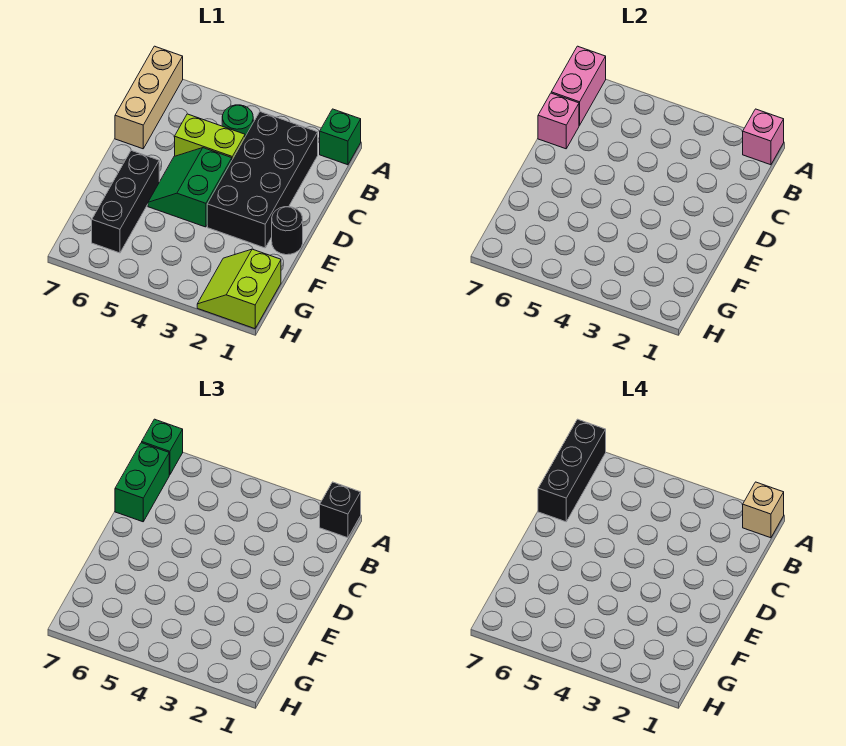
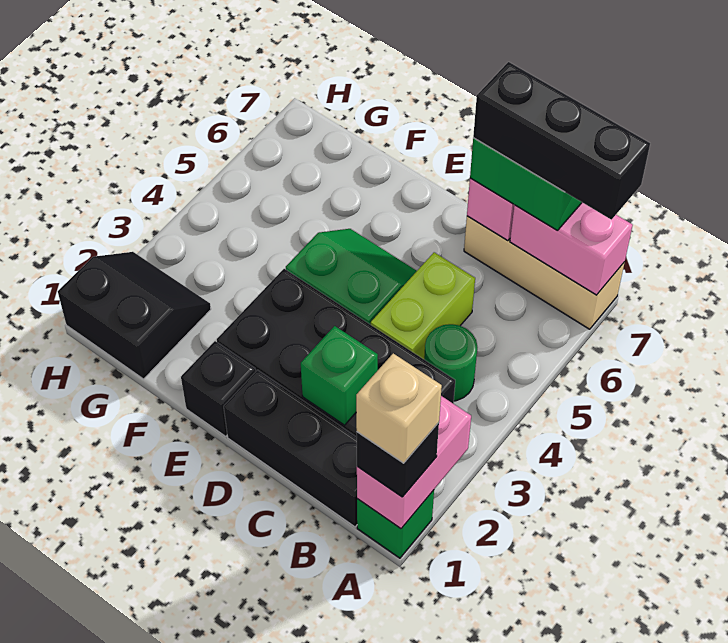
pink brick A1 level 2 -> pink brick A1:A2 level 2
green brick A7 level 3 -> green brick C2 level 2
black round brick E1 level 1 -> black brick E1 level 1
black brick E6:G6 level 1 -> black brick B1:D1 level 1
lime slope G1:H2 level 1 top 1 -> black slope G1:H2 level 1 top 1

